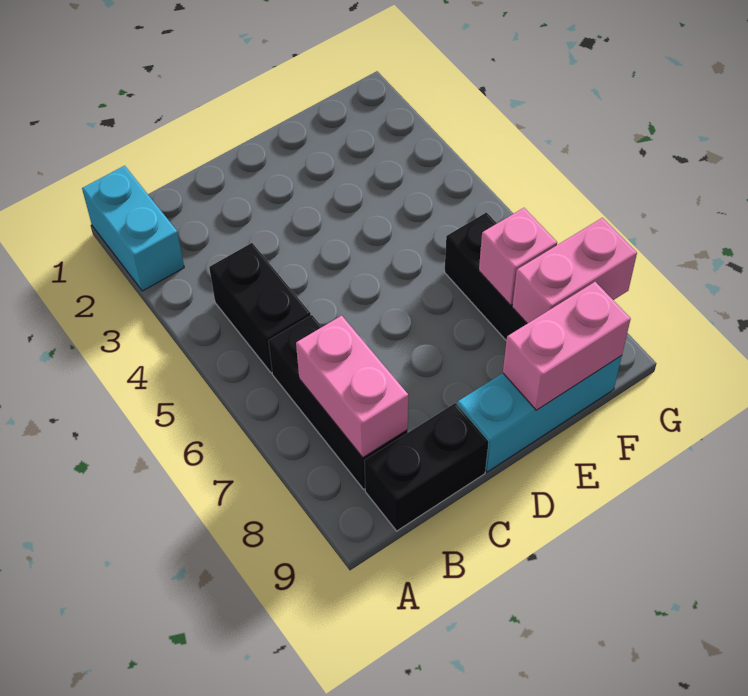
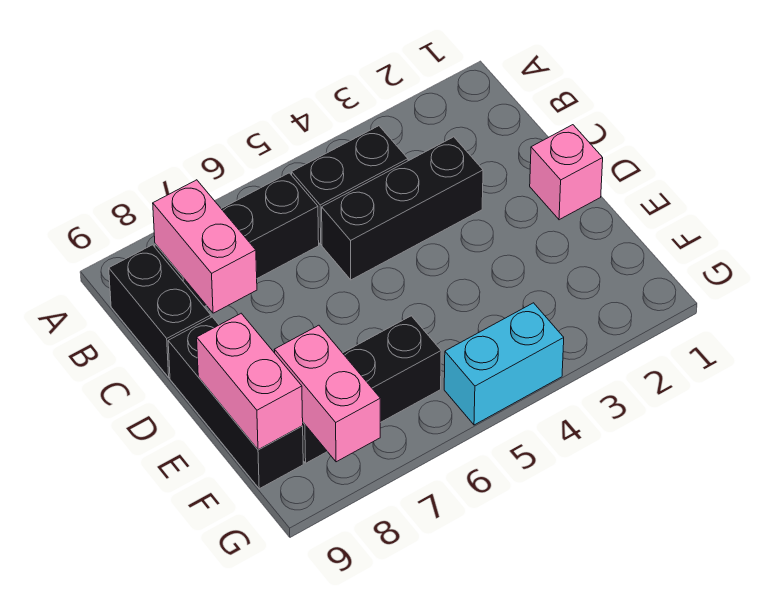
cyan brick A1:A2 level 1 -> cyan brick G4:G5 level 1
pink brick B7:B8 level 2 -> pink brick B8:C8 level 2
none -> black brick C3:C5 level 1
cyan brick D9:F9 level 1 -> black brick D9:F9 level 1
pink brick F7 level 2 -> pink brick D1 level 1

